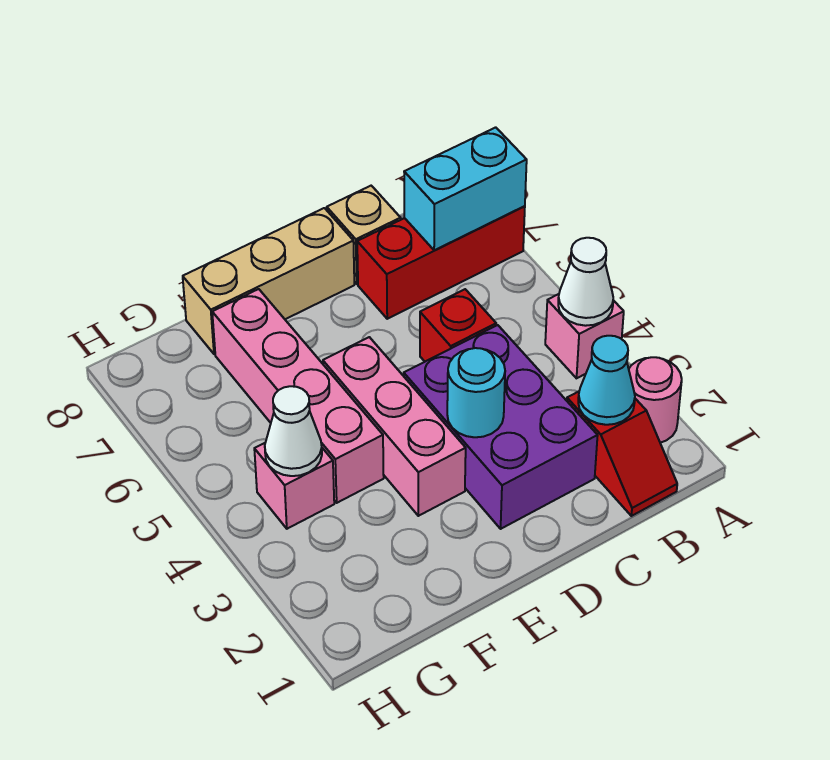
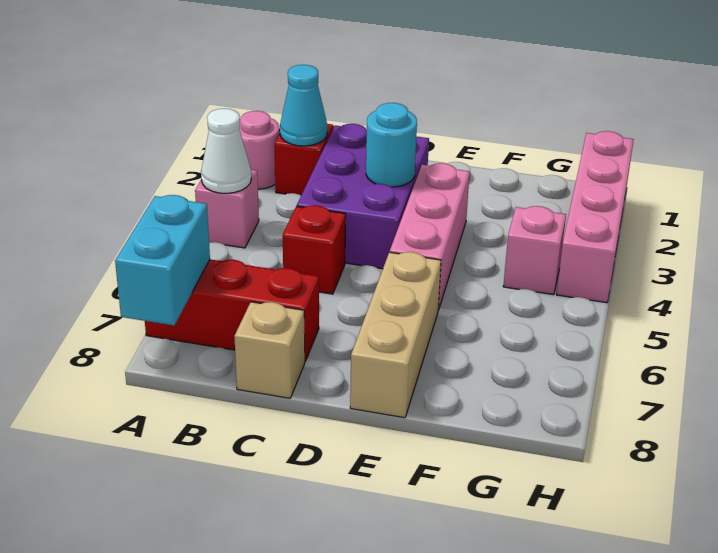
cyan brick A7:B7 level 2 -> cyan brick A7:A8 level 2
tan brick D8:F8 level 1 -> tan brick E6:E8 level 1
pink brick F4:F7 level 1 -> pink brick H1:H4 level 1
white cone G4 level 2 -> none

